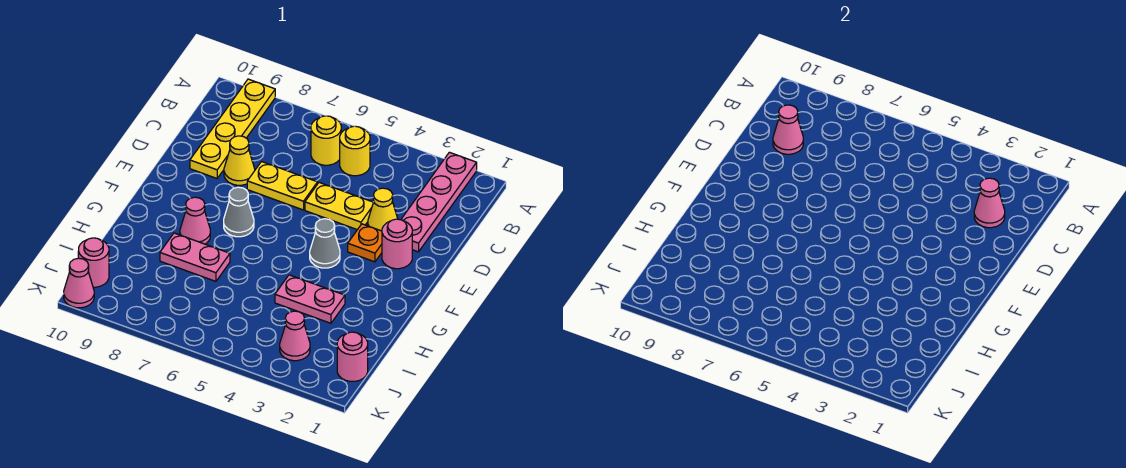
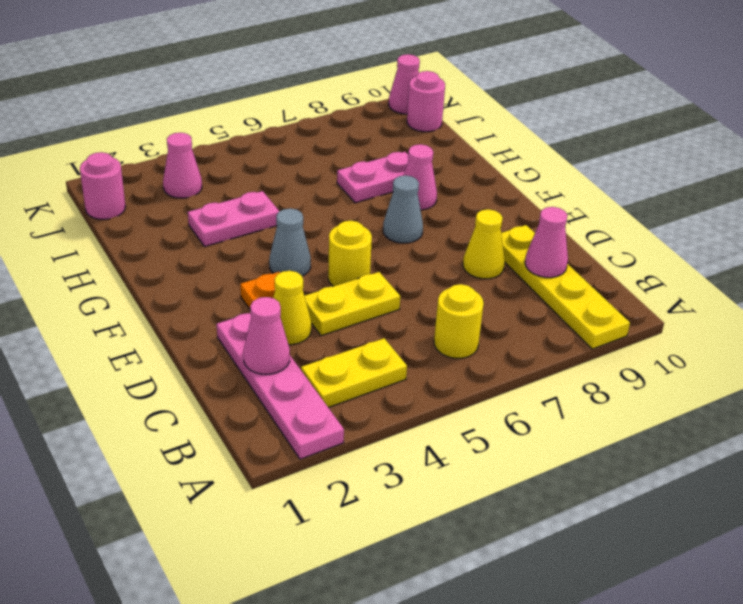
yellow round brick B5 level 1 -> yellow round brick E5 level 1
yellow plate D6:D7 level 1 -> yellow plate B3:B4 level 1
pink round brick E2 level 1 -> none

